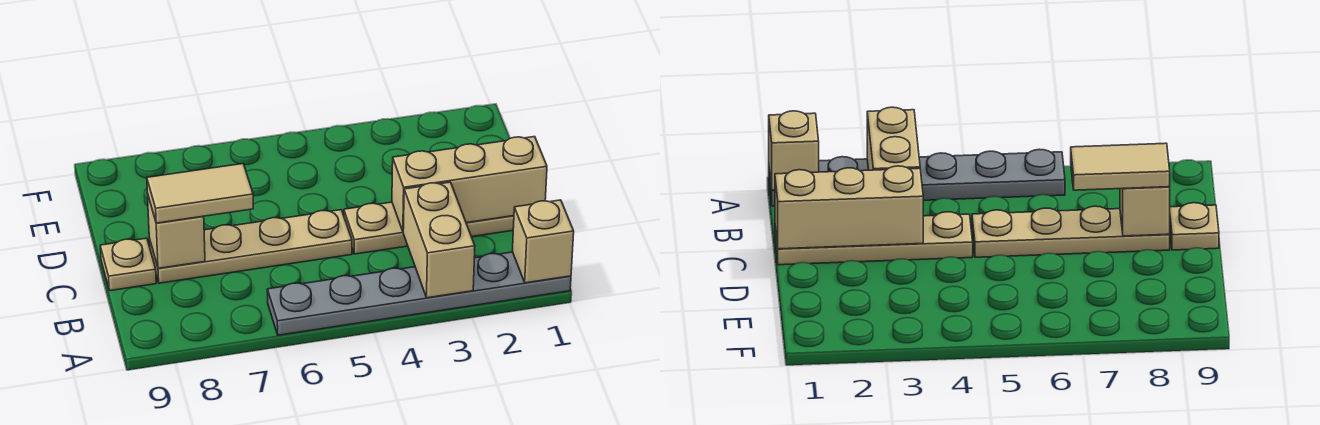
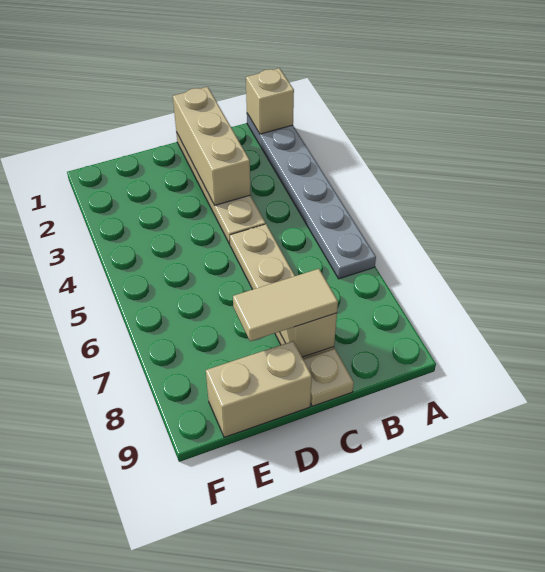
tan brick A3:B3 level 2 -> tan brick D9:E9 level 1
tan tile C7:C8 level 3 -> tan tile C8:D8 level 3

